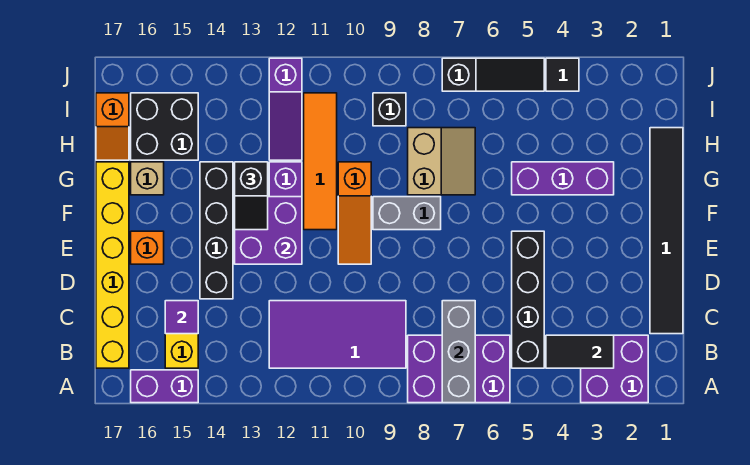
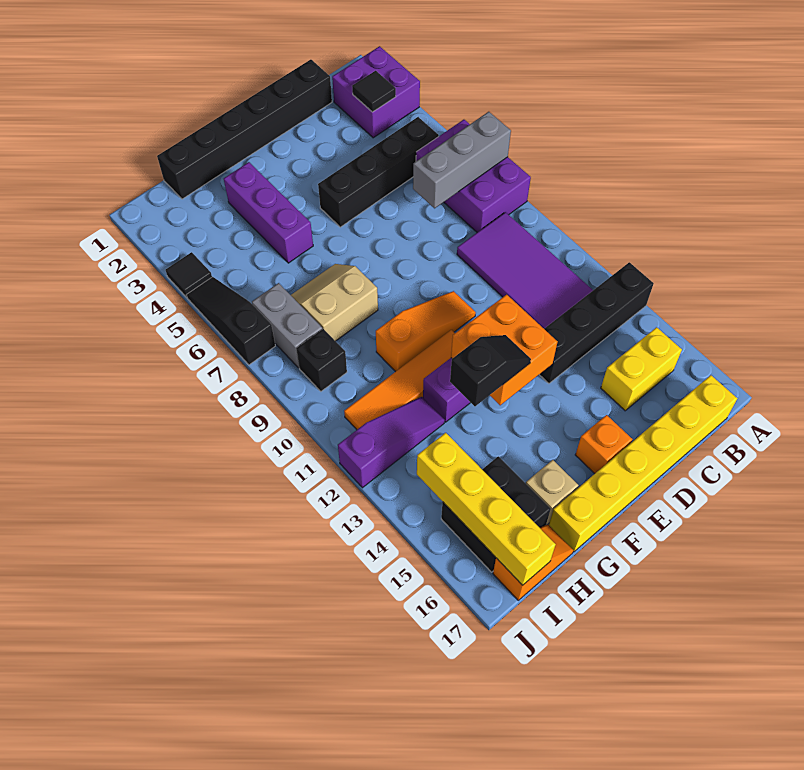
purple brick A15:A16 level 1 -> none
black tile B3:B4 level 2 -> black tile B3 level 2
black tile C1:H1 level 1 -> black brick C1:H1 level 1
purple tile C15 level 2 -> none
black brick D14:G14 level 1 -> black brick A13:D13 level 1
purple brick E12:F13 level 2 -> orange brick E12:F13 level 2
grey brick F8:F9 level 1 -> grey brick I7:I8 level 1
none -> yellow brick I14:I17 level 2

